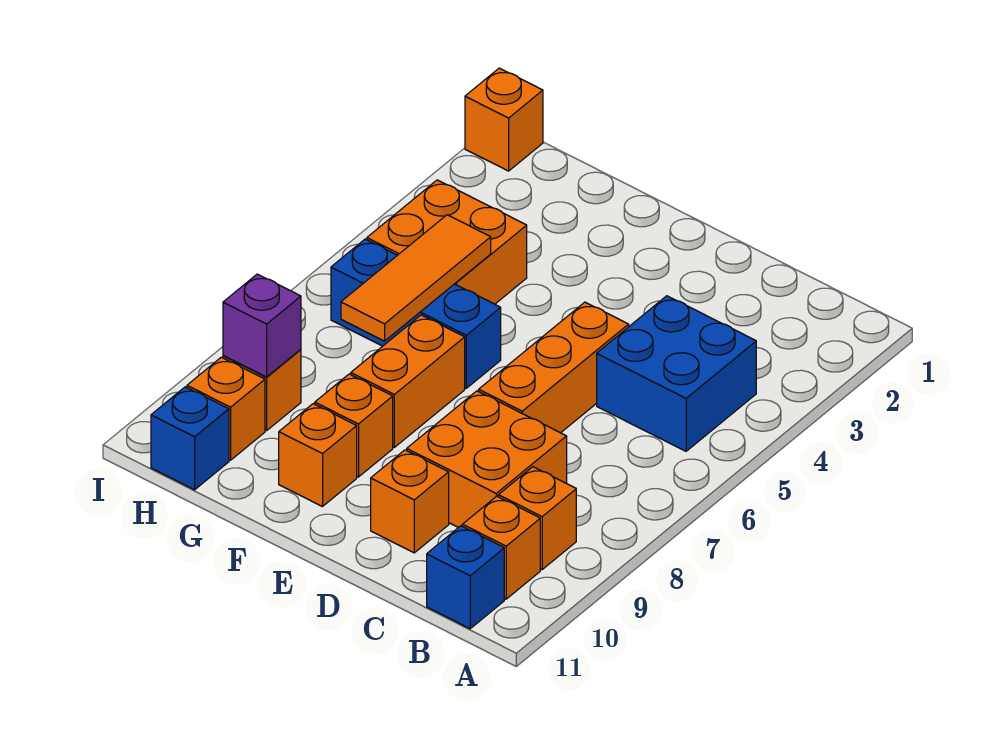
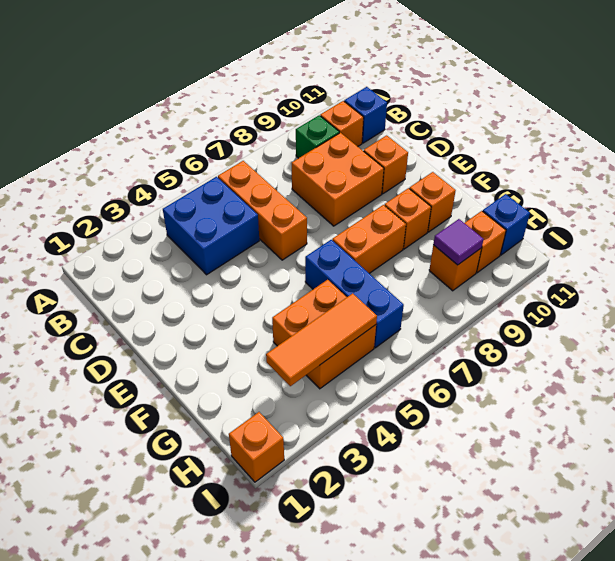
orange brick B9 level 1 -> green brick B9 level 1
orange brick D5:D7 level 1 -> orange brick B6:D6 level 1
orange tile G5:G7 level 2 -> orange tile H3:H5 level 2
purple brick H9 level 2 -> purple tile H9 level 2

